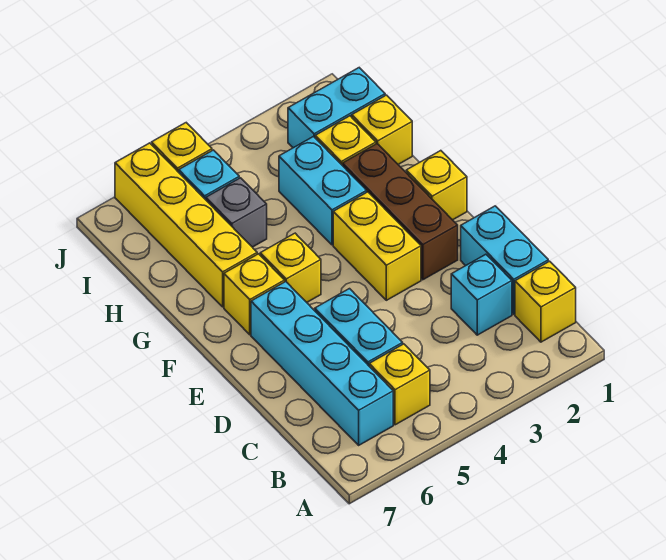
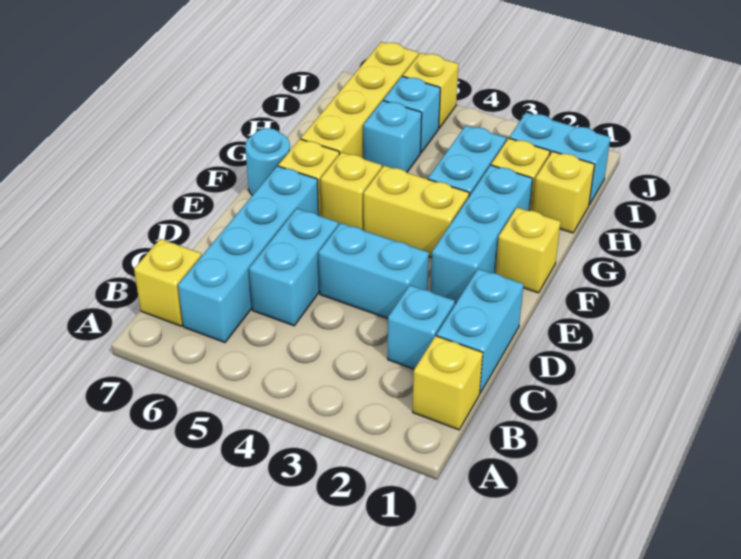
yellow brick B5 level 1 -> yellow brick B7 level 1
none -> cyan brick D3:D4 level 1
brown brick E2:G2 level 1 -> cyan brick E2:G2 level 1
yellow brick E3:F3 level 1 -> yellow brick F3:F4 level 1
none -> cyan round brick F7 level 1
grey brick H5 level 1 -> cyan brick H5 level 1

